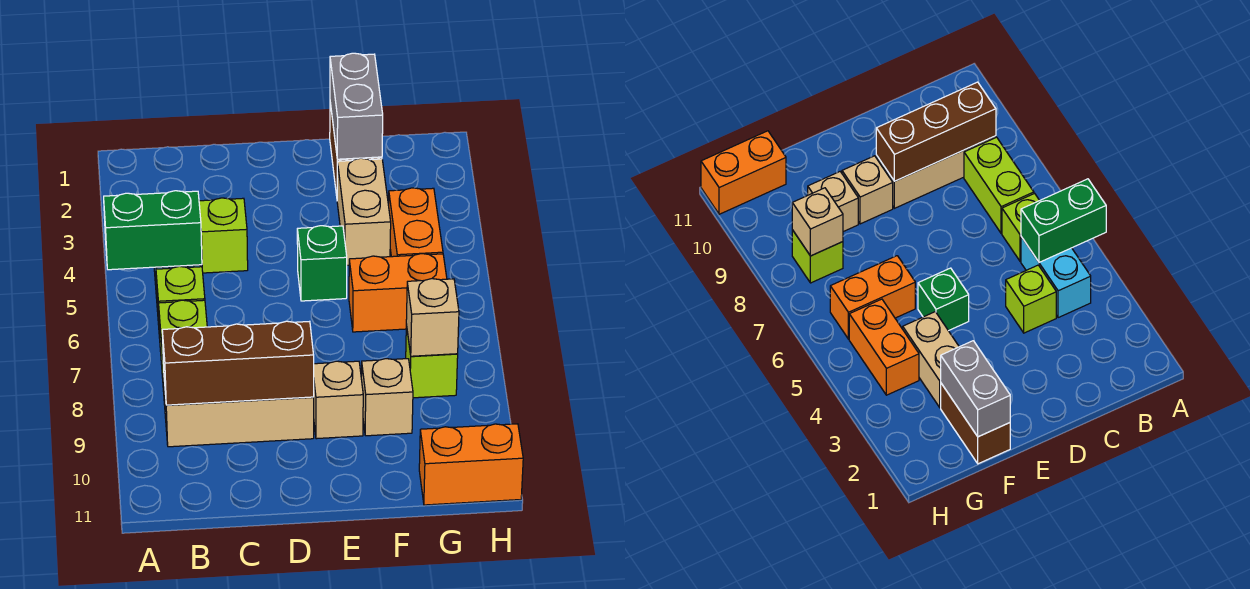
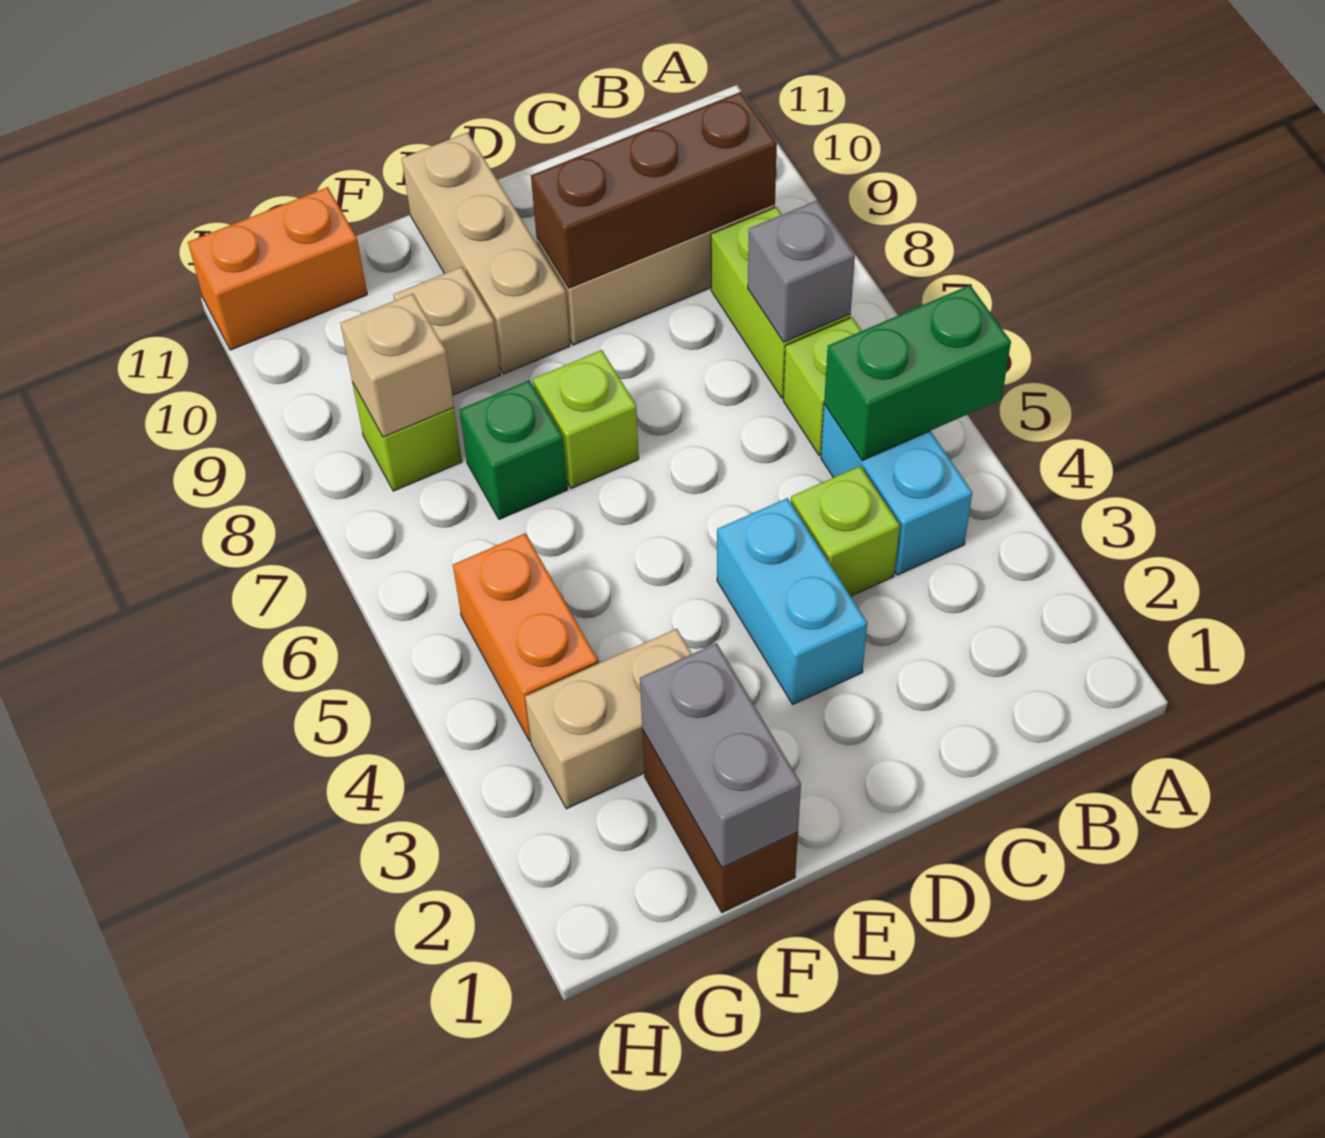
none -> grey brick B7 level 2
none -> cyan brick D3:D4 level 1
green brick E5 level 1 -> green brick F7 level 1
none -> lime brick E7 level 1
tan brick E9 level 1 -> tan brick E9:E11 level 1
tan brick F3:F4 level 1 -> tan brick F3:G3 level 1
orange brick F6:G6 level 1 -> none

